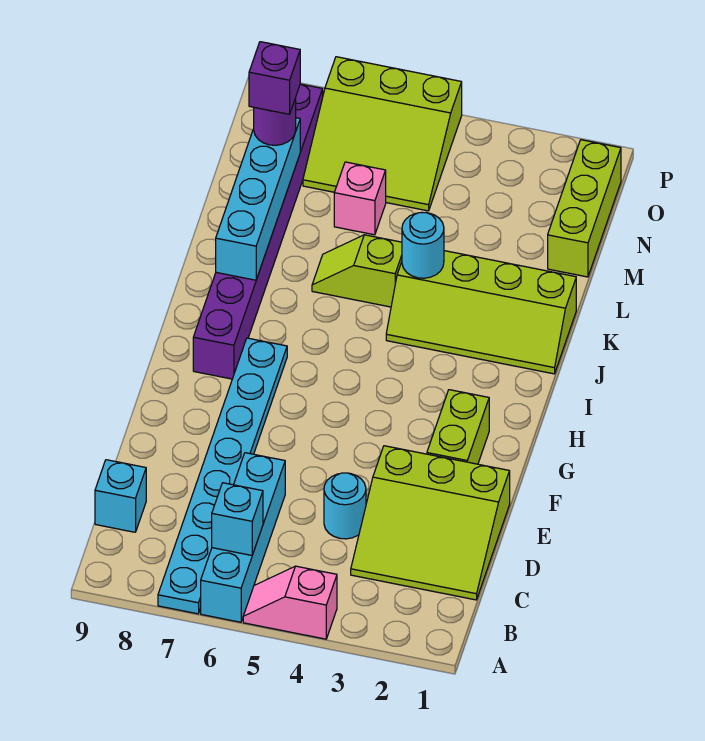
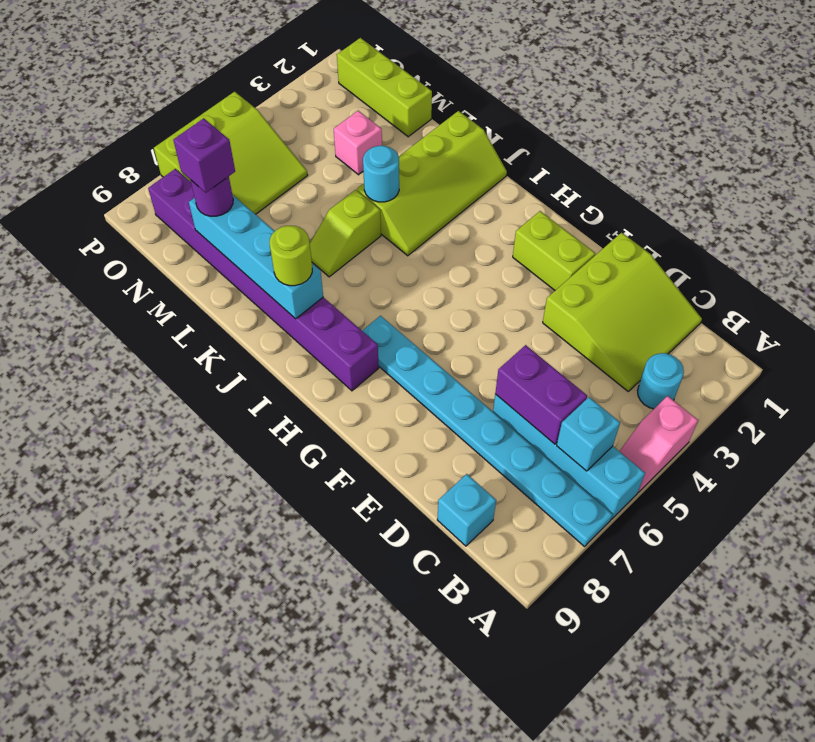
none -> purple brick C6:D6 level 2
cyan round brick D4 level 1 -> cyan round brick B3 level 1
none -> lime round brick J8 level 3
pink brick M6 level 1 -> pink brick M3 level 1

